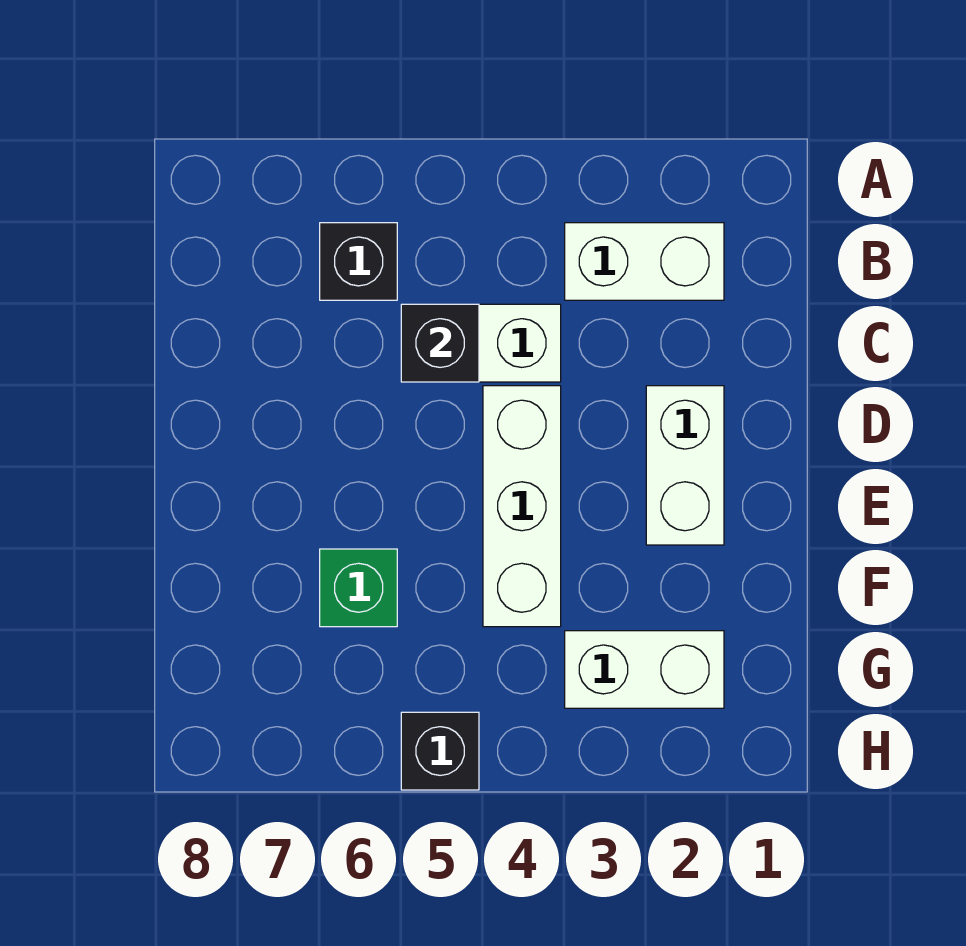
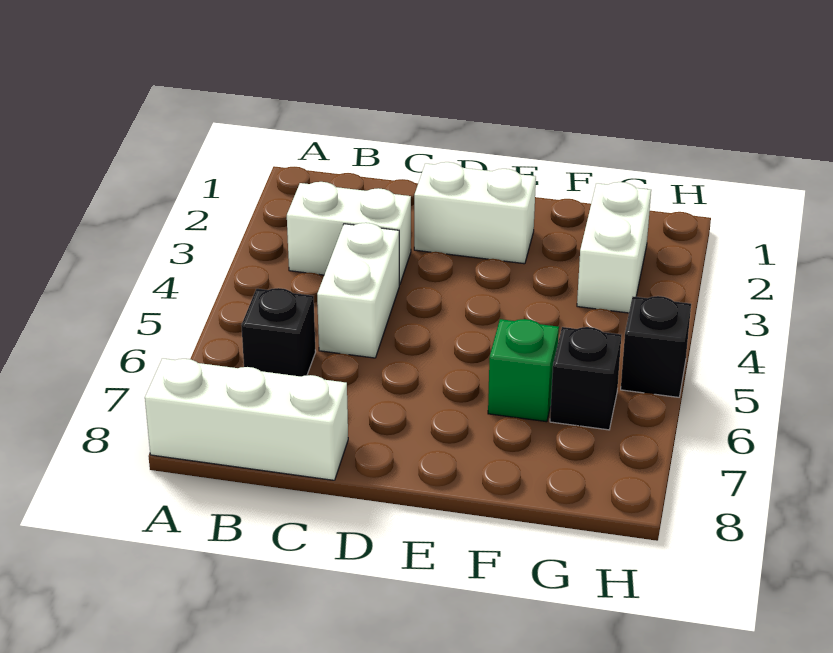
white brick B2:B3 level 1 -> white brick B3:C3 level 1
black brick C5 level 2 -> black brick G6 level 1
white brick D4:F4 level 1 -> white brick A8:C8 level 1

